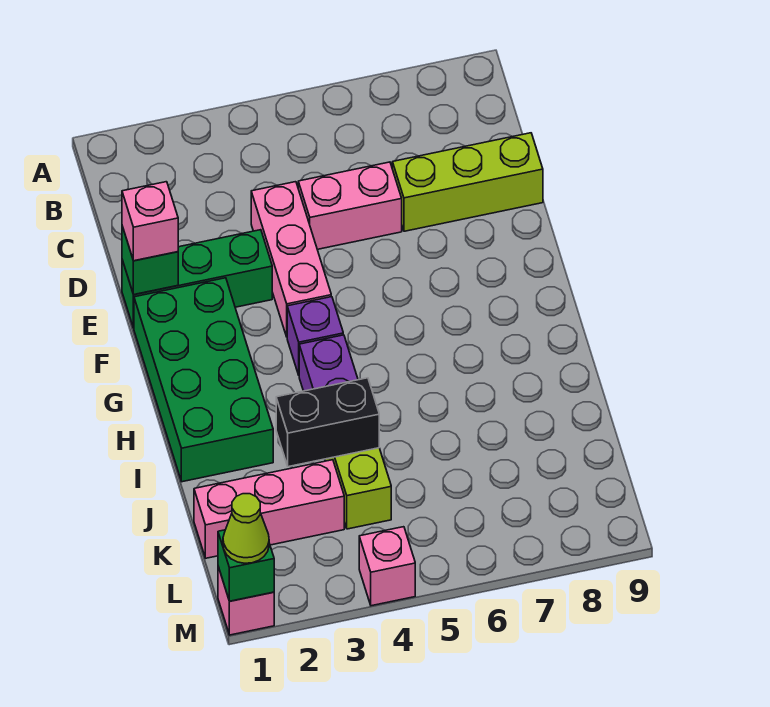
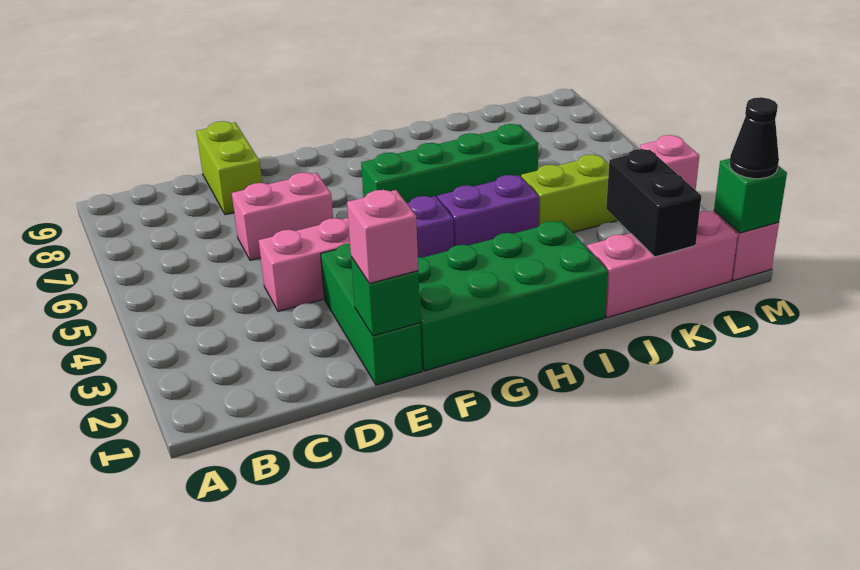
pink brick D5:D6 level 1 -> pink brick D6:E6 level 1
lime brick D7:D9 level 1 -> lime brick D8:D9 level 1
none -> green brick G6:J6 level 1
black brick J3:J4 level 2 -> black brick K1:K2 level 2
pink brick K1:K3 level 1 -> pink brick J1:L1 level 1
lime cone M1 level 3 -> black cone M1 level 3

